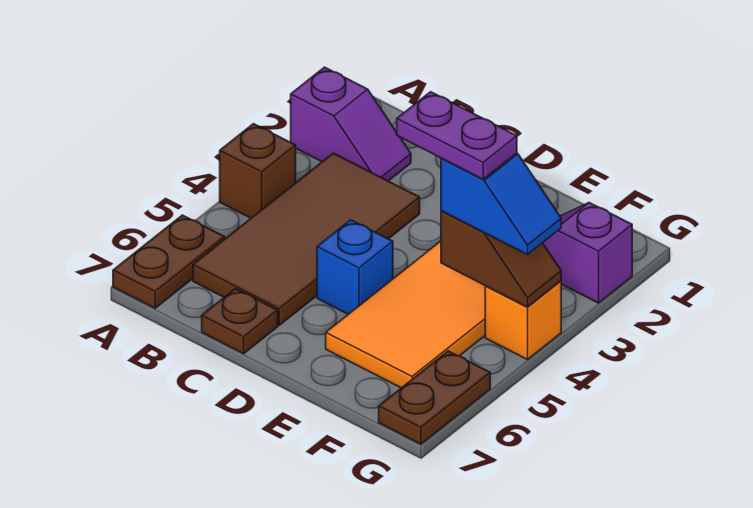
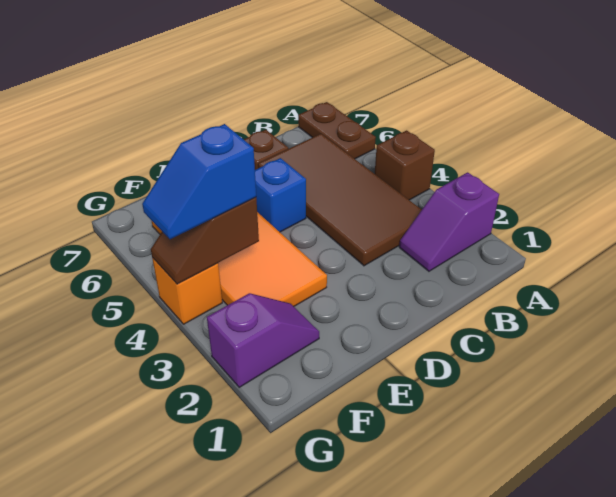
purple plate E4:F4 level 4 -> none
brown plate G6:G7 level 1 -> none

